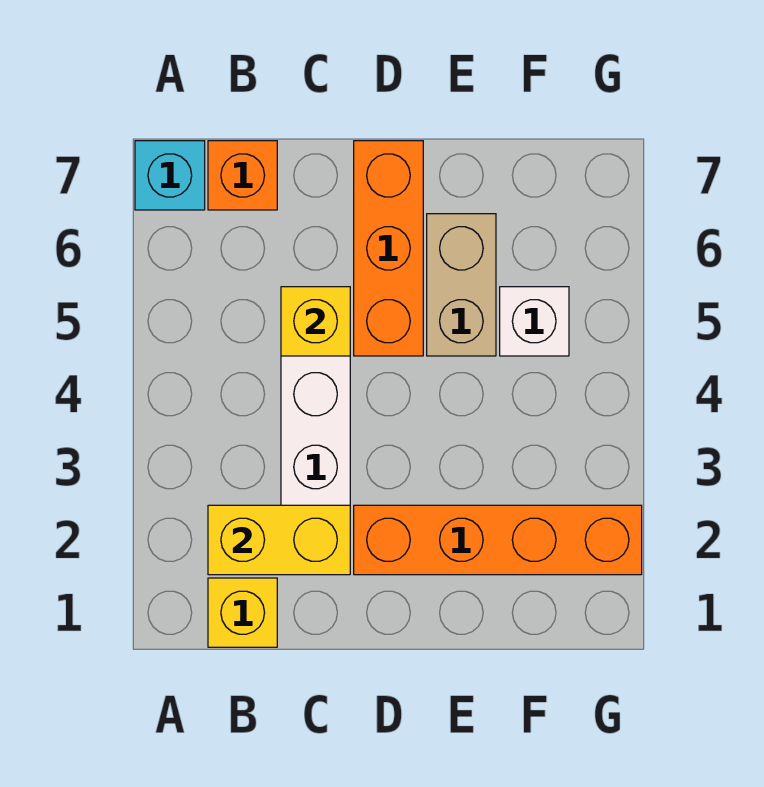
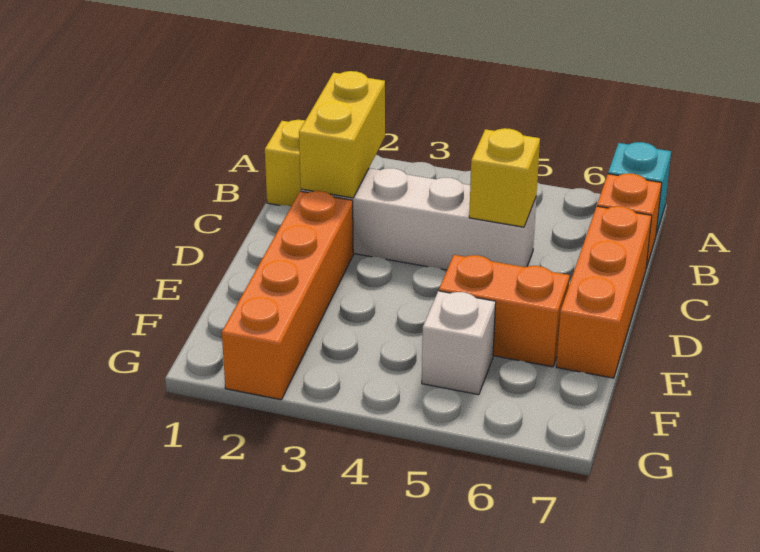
orange brick D5:D7 level 1 -> orange brick C7:E7 level 1
tan brick E5:E6 level 1 -> orange brick E5:E6 level 1

